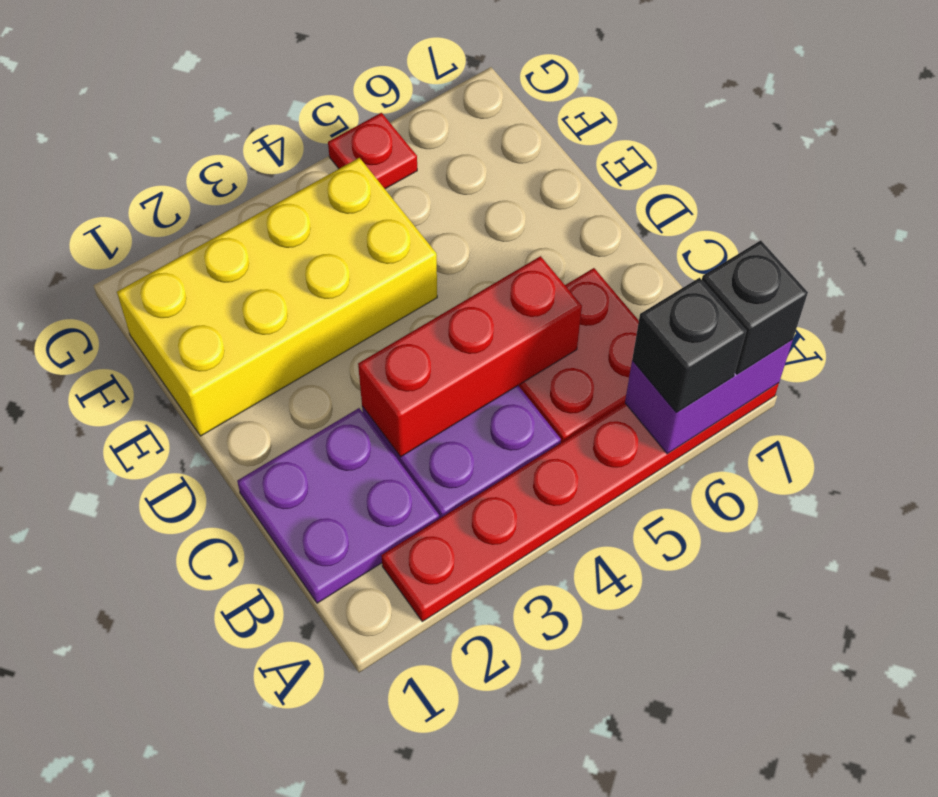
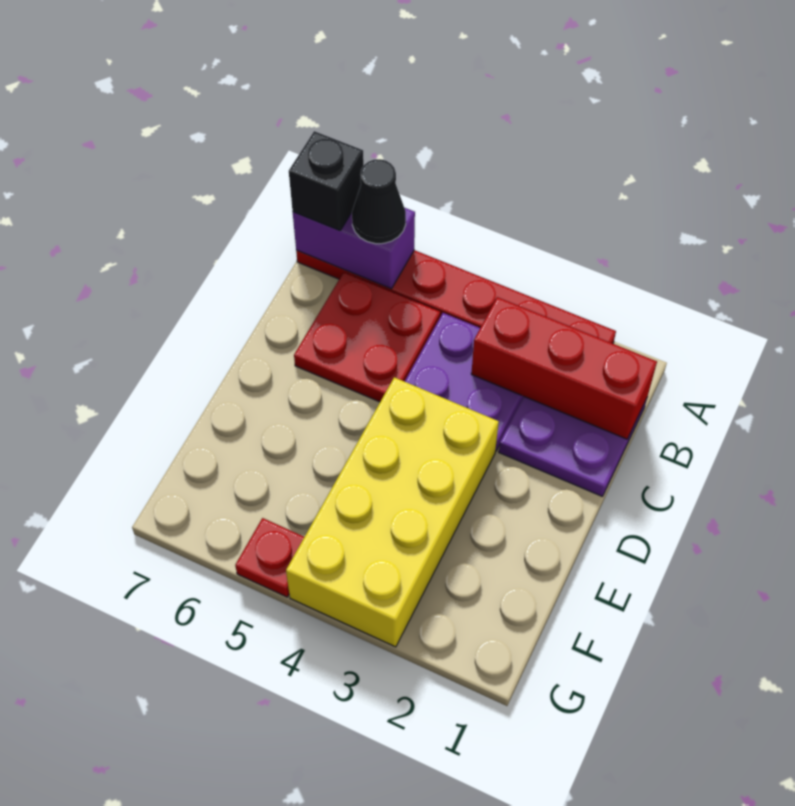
black brick A6 level 3 -> black cone A6 level 3
red brick C3:C5 level 2 -> red brick B1:B3 level 2
yellow brick E1:F4 level 1 -> yellow brick D3:G4 level 1

